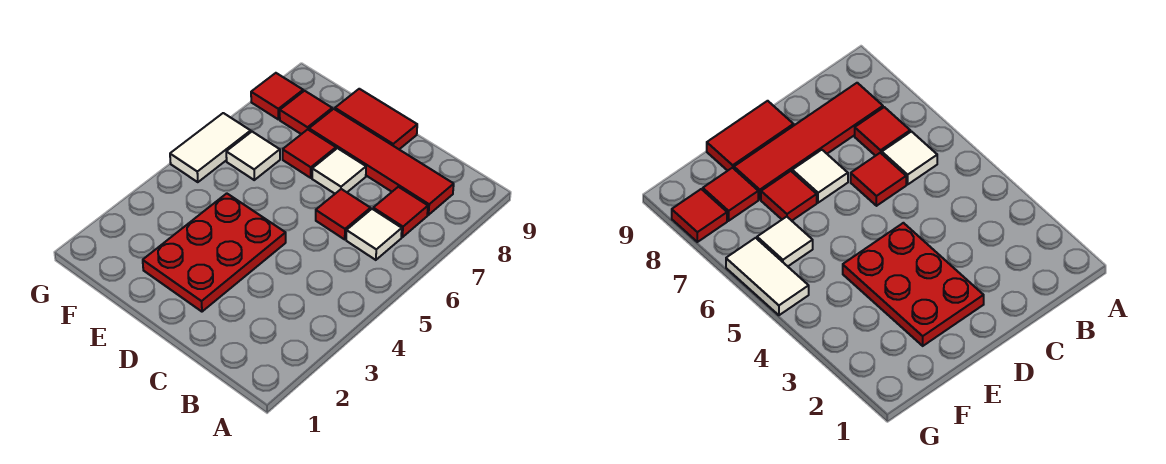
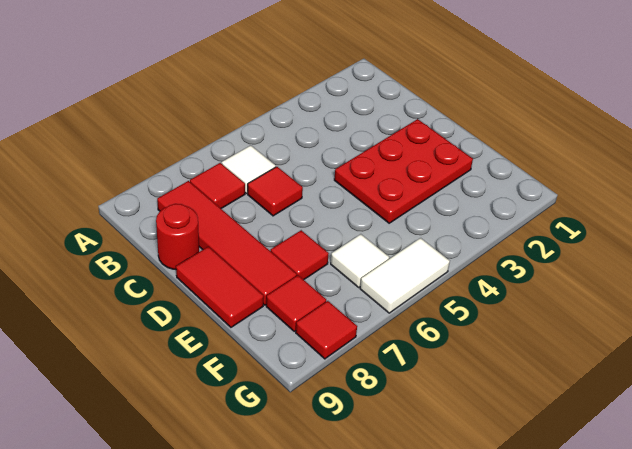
none -> red round brick C9 level 1
white tile D7 level 1 -> none

